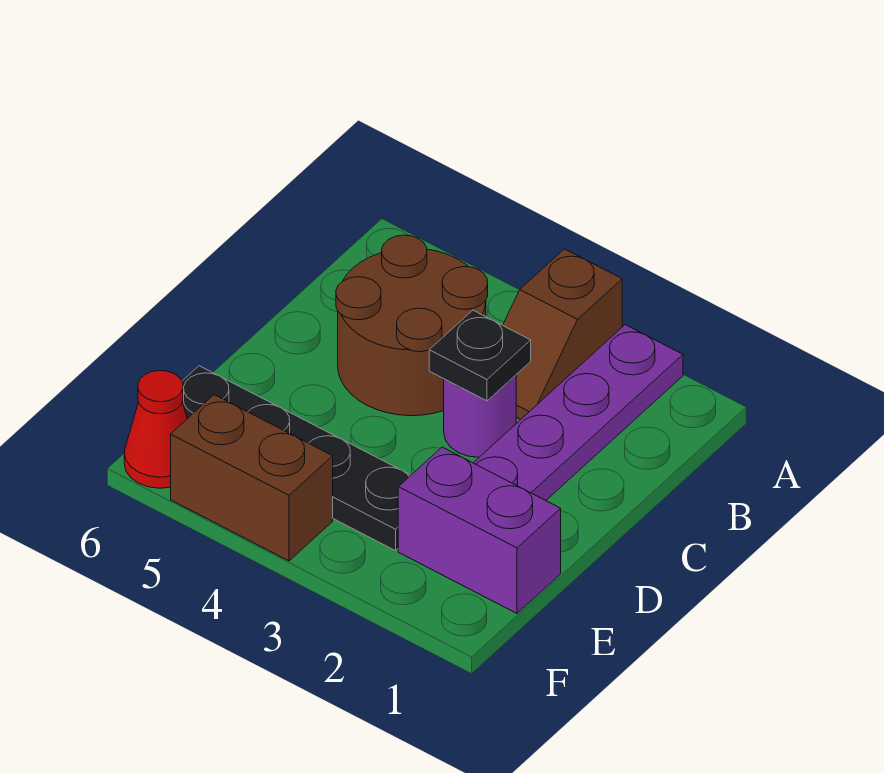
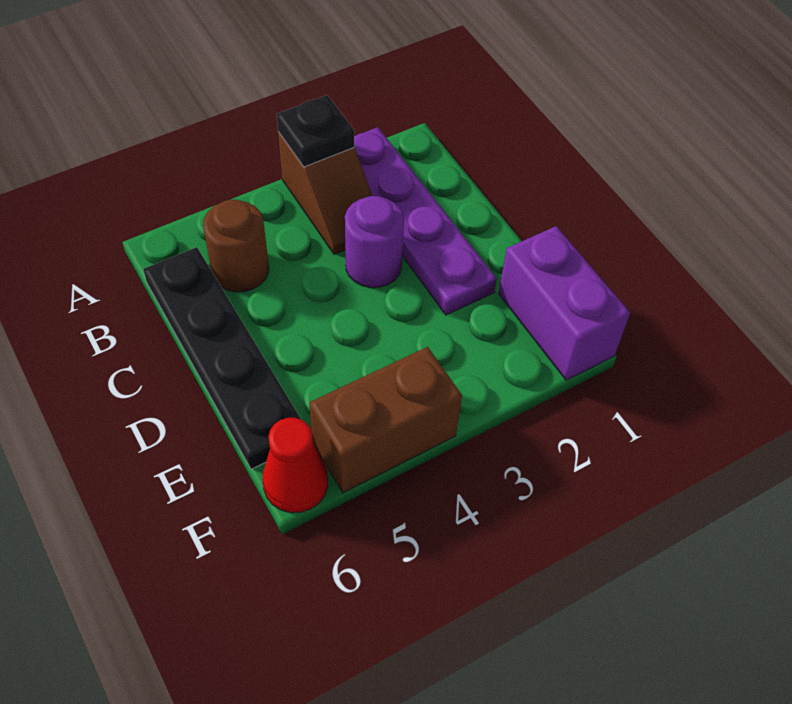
brown round brick B4:C5 level 1 -> brown round brick B5 level 1
black plate C3 level 2 -> black plate A3 level 2
purple brick E1:E2 level 1 -> purple brick E1:F1 level 1
black plate E3:E6 level 1 -> black plate B6:E6 level 1

